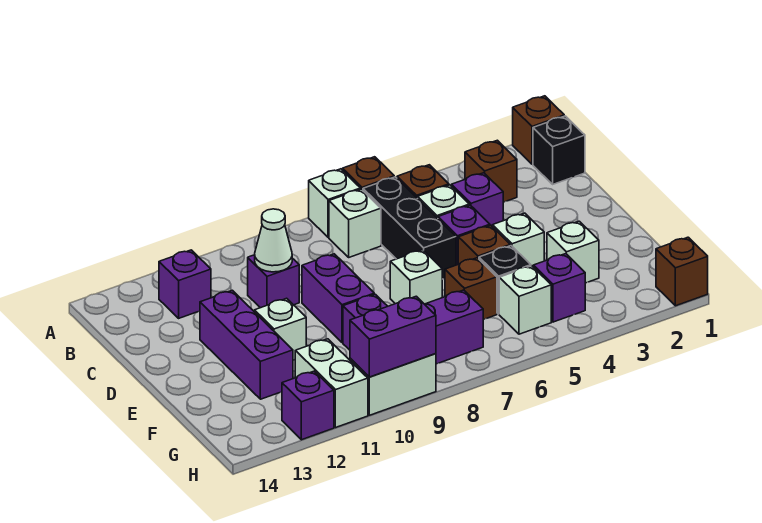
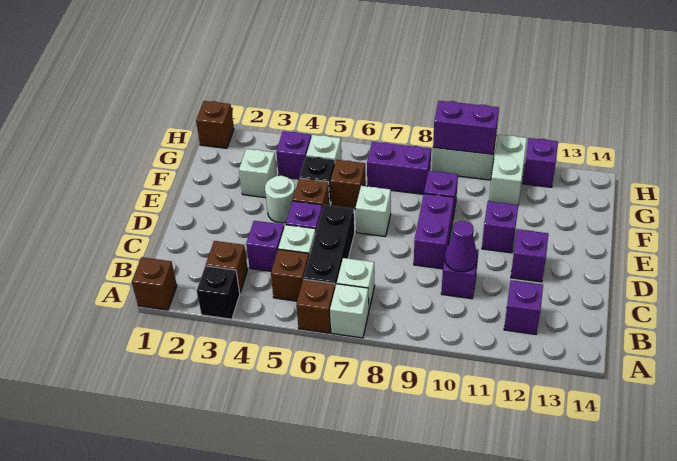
black brick B1 level 1 -> black brick A3 level 1
white cone C10 level 2 -> purple cone C10 level 2
purple brick D12:F12 level 1 -> purple brick D12 level 1
white brick E4 level 1 -> white round brick E4 level 1
white brick E11 level 1 -> purple brick E11 level 1

